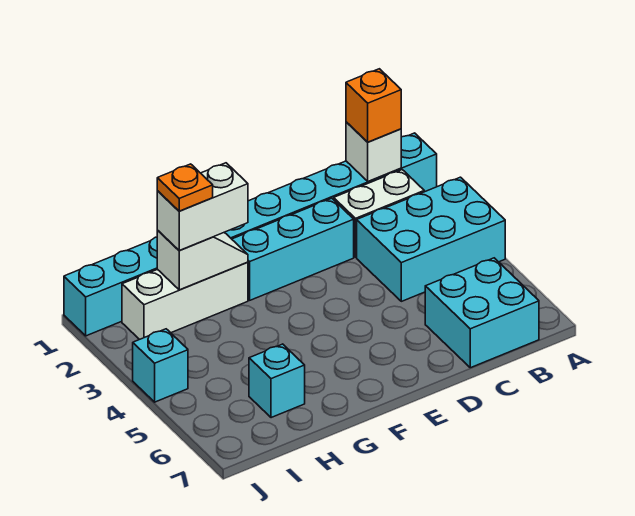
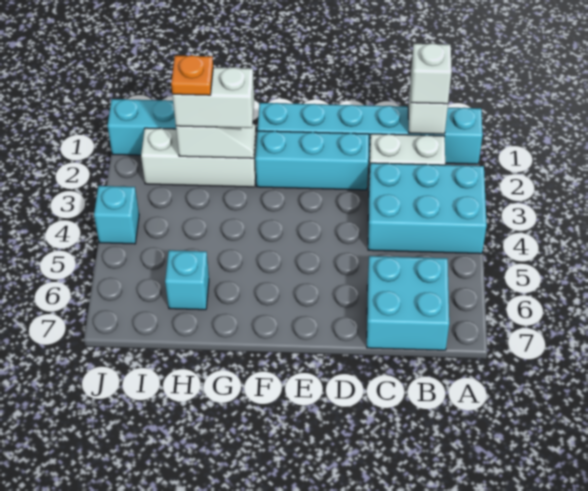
orange brick B1 level 3 -> white brick B1 level 3

